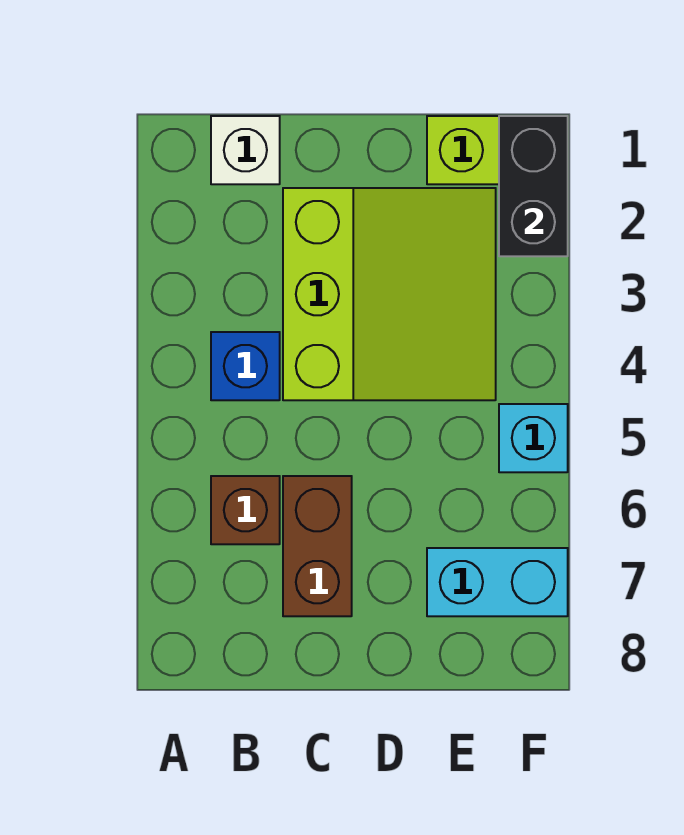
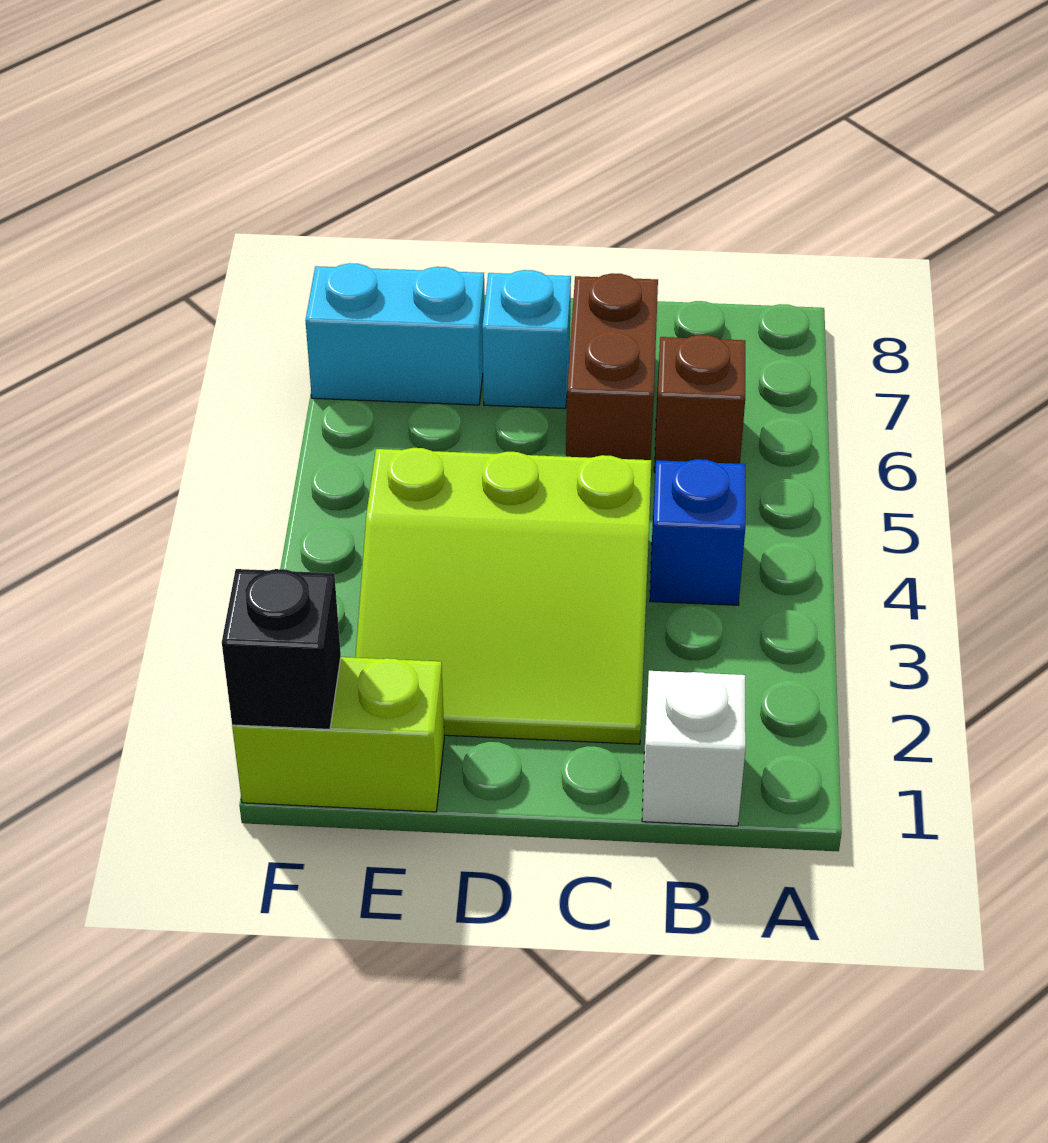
lime slope C2:E4 level 1 top C -> lime slope C2:E4 level 1 top 4
black brick F1:F2 level 2 -> black brick F1 level 2
cyan brick F5 level 1 -> cyan brick D7 level 1

